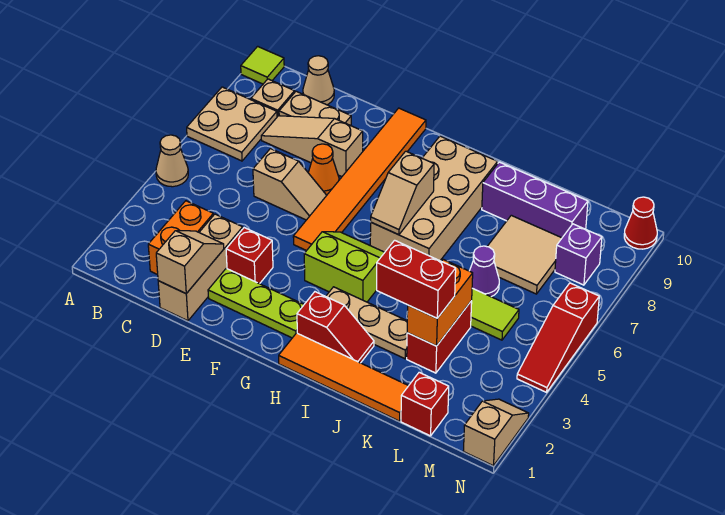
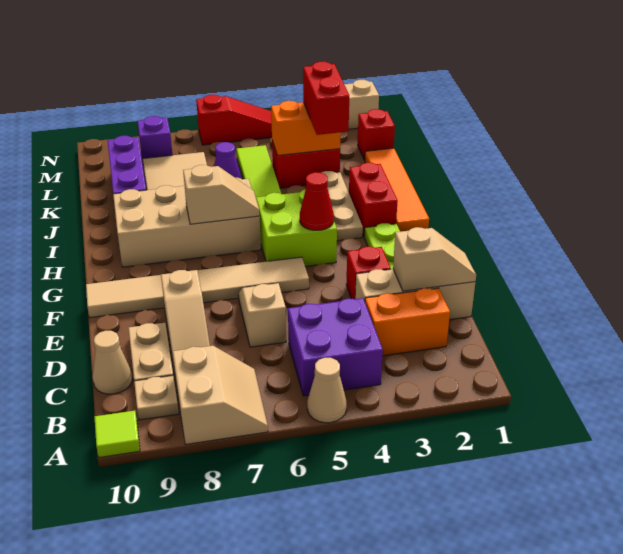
tan plate A7:B8 level 1 -> tan slope A7:B8 level 1 top 8
none -> purple brick B4:C5 level 1
tan slope D1:D2 level 2 top 1 -> tan slope D1:D2 level 2 top 2
orange cone E7 level 1 -> none
orange tile F5:F10 level 1 -> tan tile F5:F10 level 1
lime slope G4:H5 level 1 top 4 -> lime brick G4:H5 level 1
red slope H2:I2 level 1 top H -> red brick H2:I2 level 1
red cone N10 level 1 -> red cone G4 level 2

